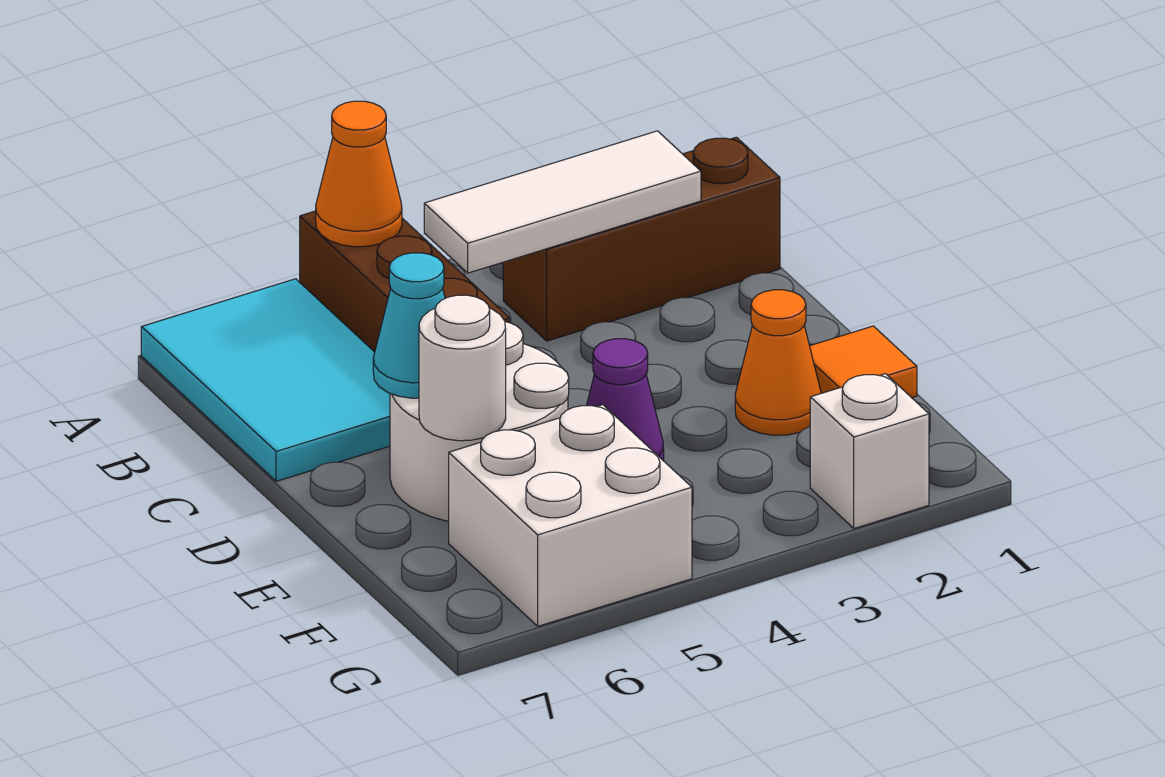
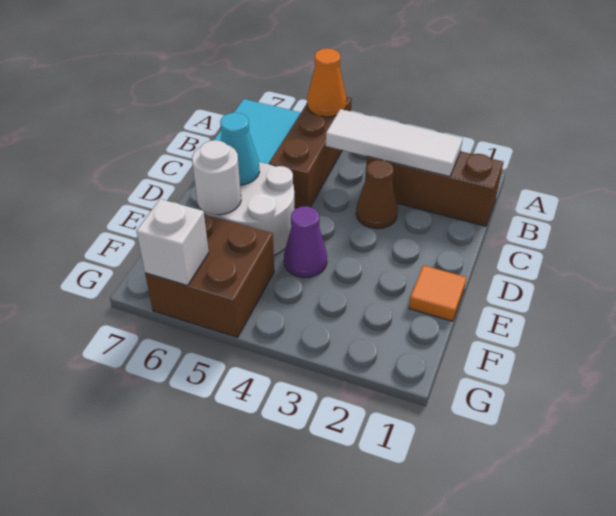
none -> brown cone C3 level 1
orange cone E2 level 1 -> none
white brick F5:G6 level 1 -> brown brick F5:G6 level 1
white brick G2 level 1 -> white brick G6 level 2

